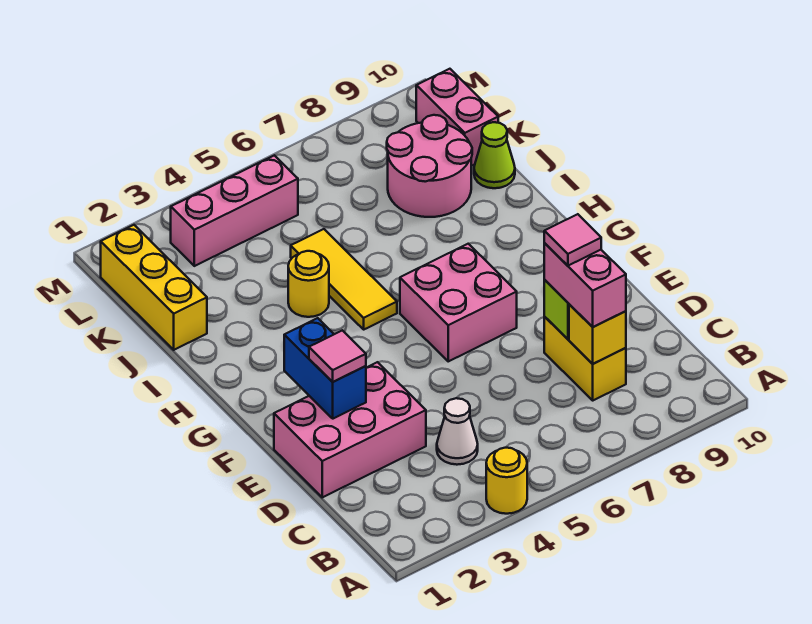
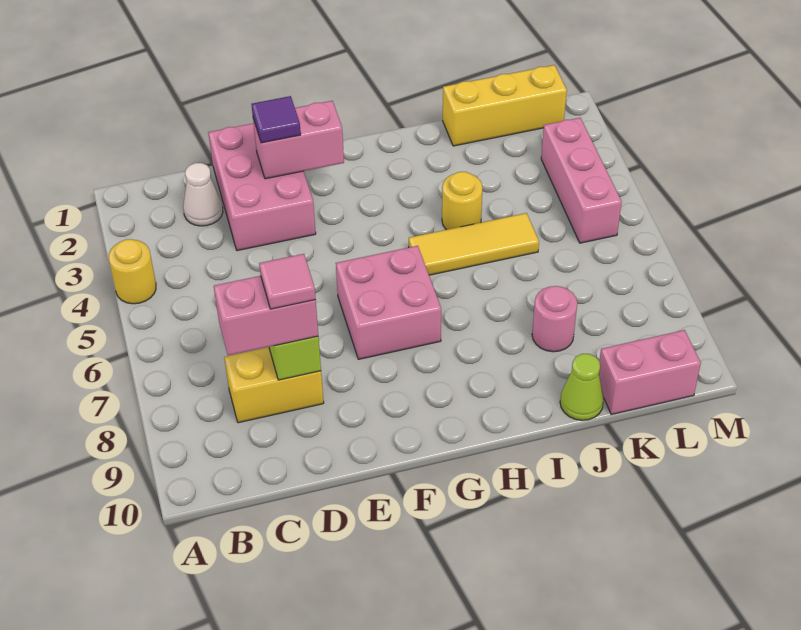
white cone C4 level 1 -> white cone C2 level 1
yellow brick C8 level 2 -> none
blue brick E2:F2 level 2 -> pink brick E2:F2 level 2
pink tile E2 level 3 -> purple tile E2 level 3
pink round brick J8:K9 level 1 -> pink round brick J8 level 1

